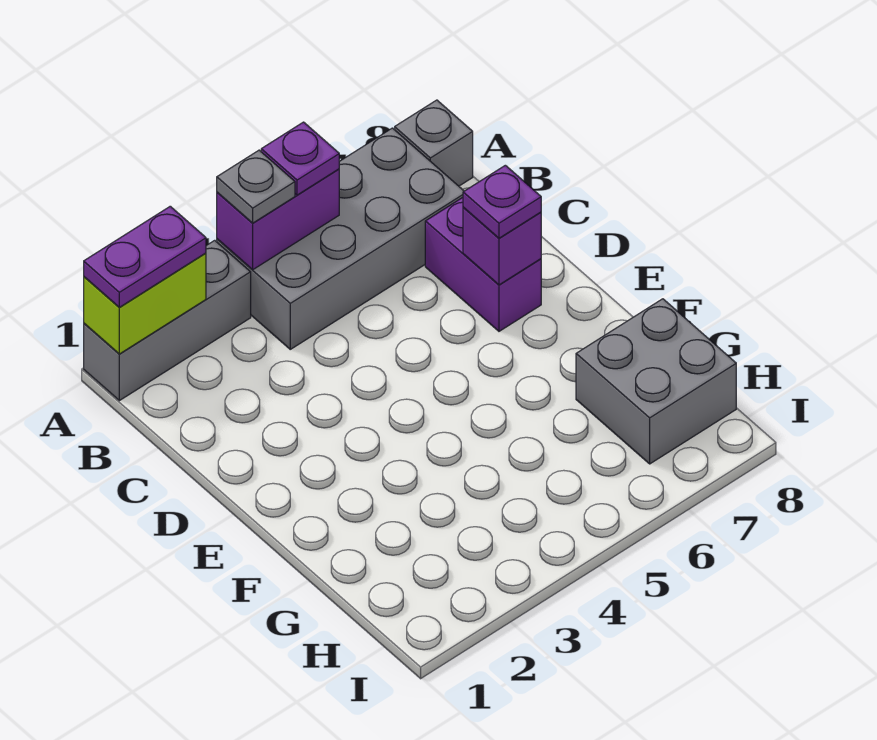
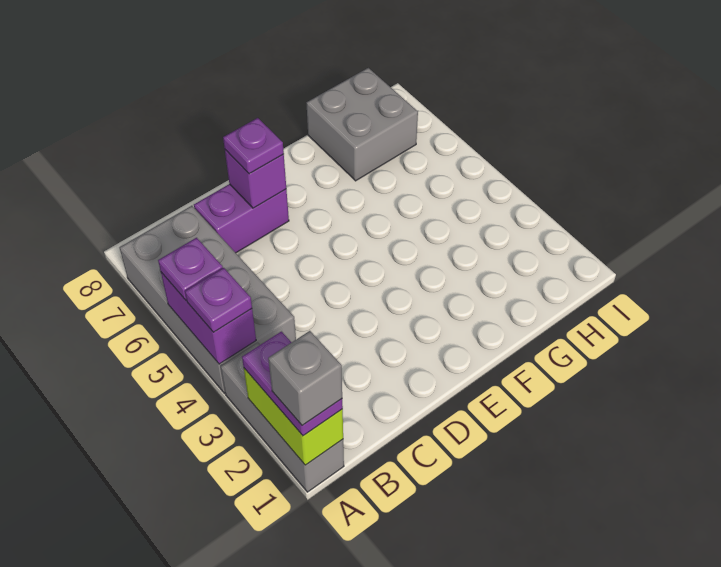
grey plate A4 level 3 -> purple plate A4 level 3
grey brick A8 level 1 -> grey brick A1 level 4

